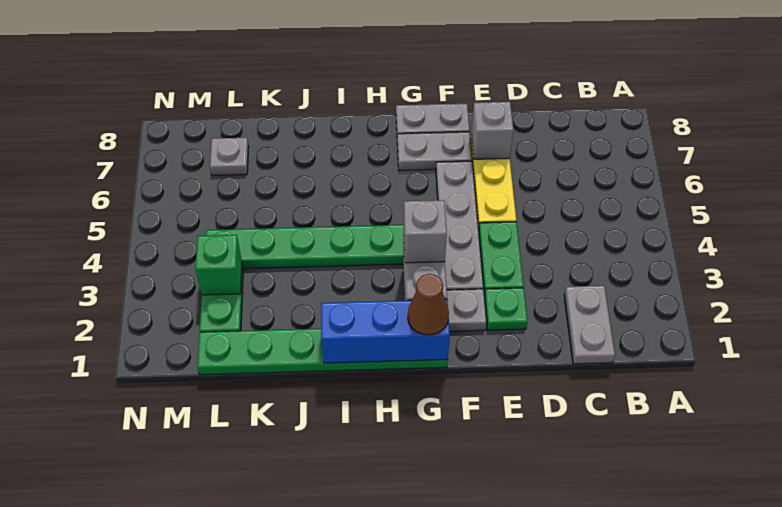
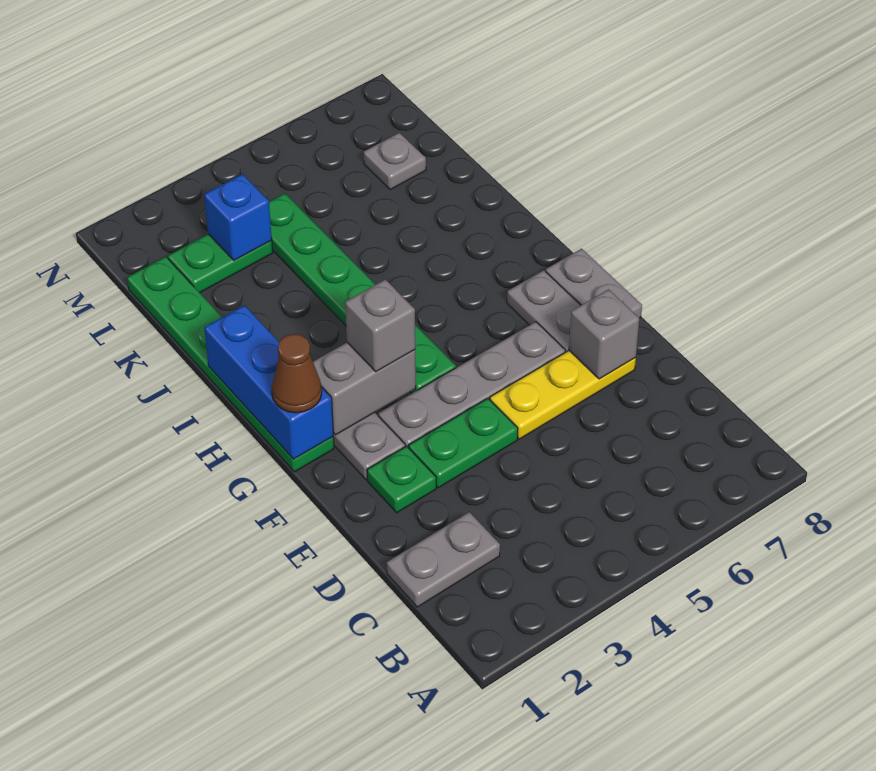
green brick L3 level 2 -> blue brick L3 level 2

